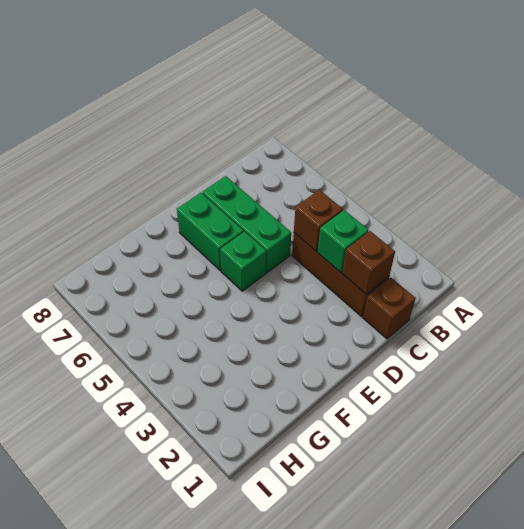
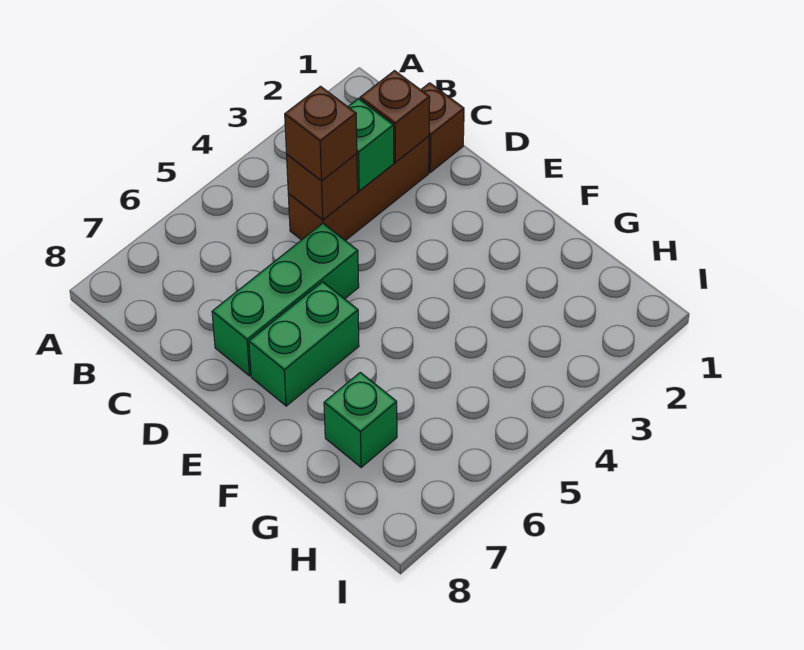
none -> brown brick C4 level 3
green brick E5 level 1 -> green brick G7 level 1

